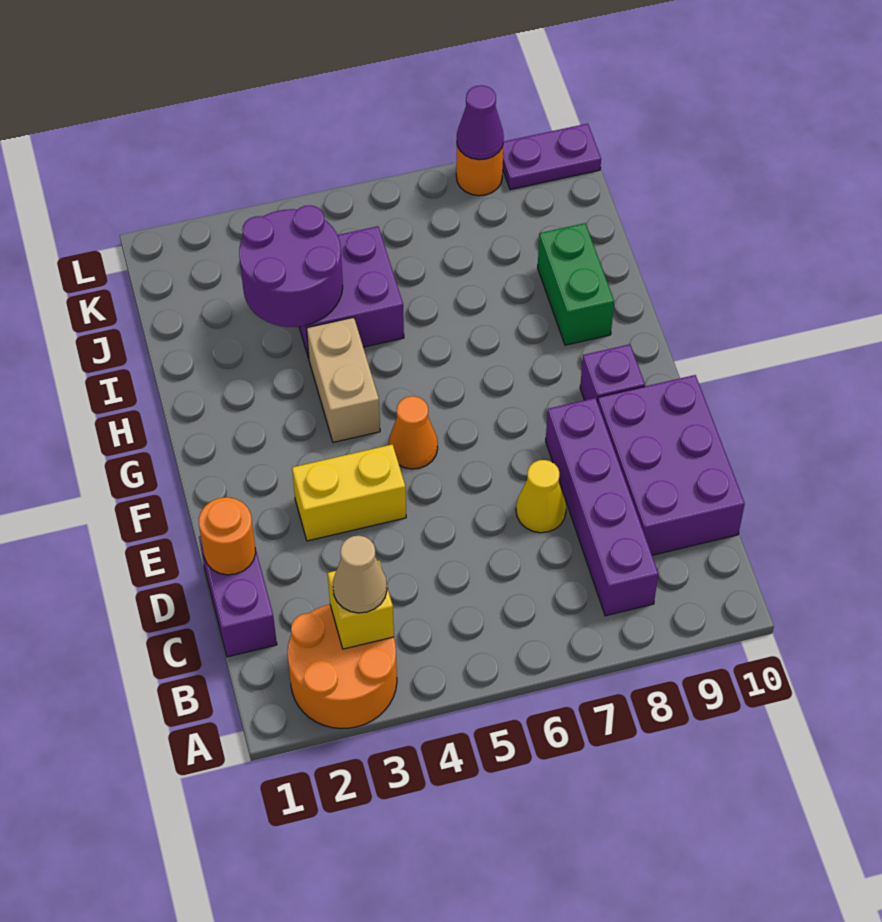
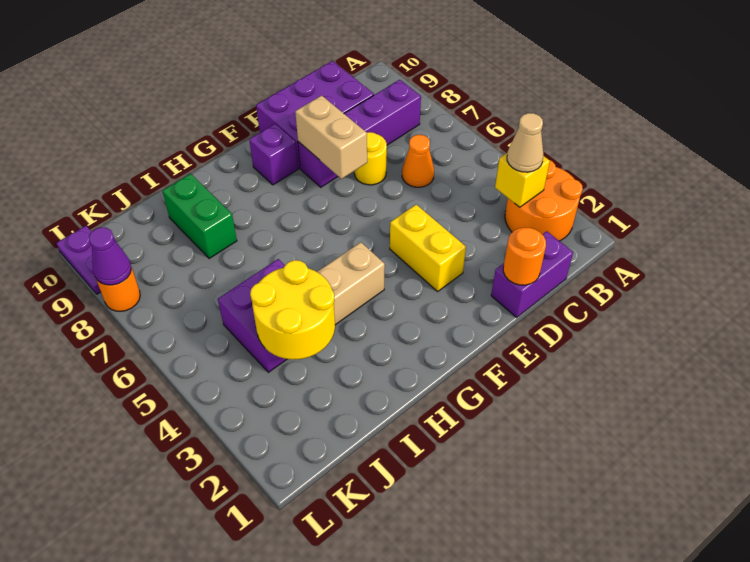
yellow cone D7 level 1 -> yellow round brick D7 level 1
none -> tan brick E7:E8 level 2
orange cone F5 level 1 -> orange cone C6 level 1
green brick H9:I9 level 1 -> green brick I8:I9 level 1
purple round brick I3:J4 level 2 -> yellow round brick I3:J4 level 2

